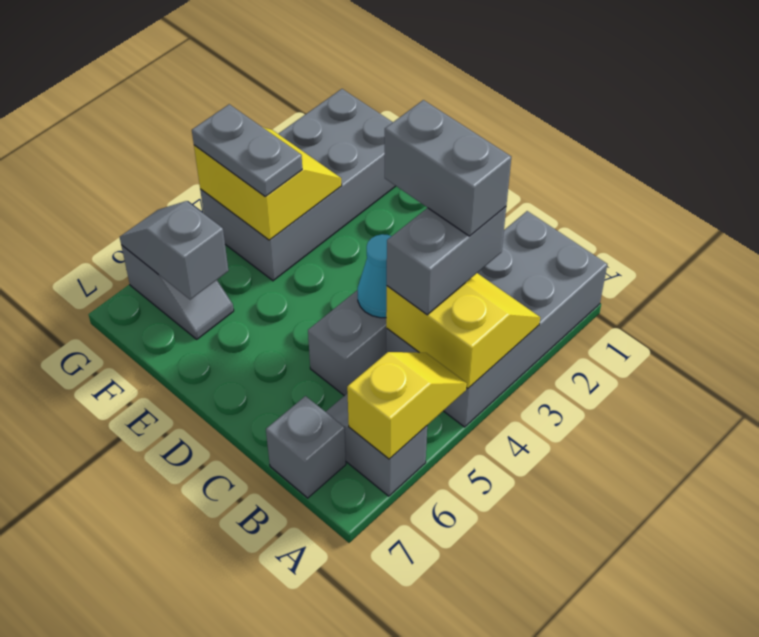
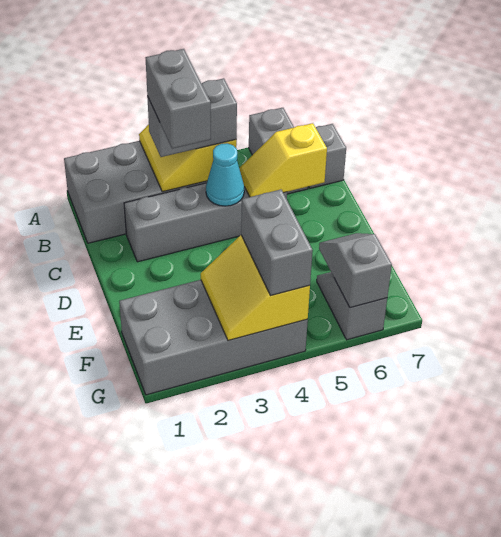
yellow slope A5:A6 level 2 top 6 -> yellow slope C5:C6 level 2 top 6
grey plate F4:G4 level 3 -> grey brick F4:G4 level 3
grey slope F6:G6 level 2 top F -> grey slope F6:G6 level 2 top G

